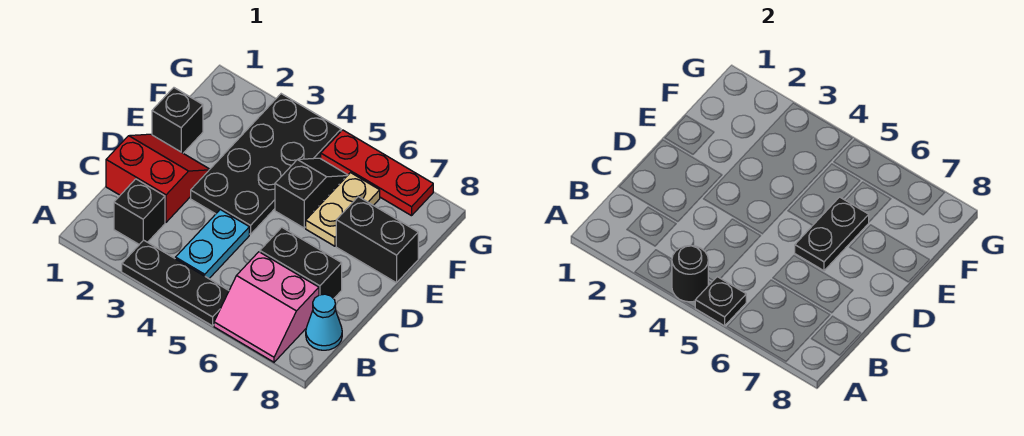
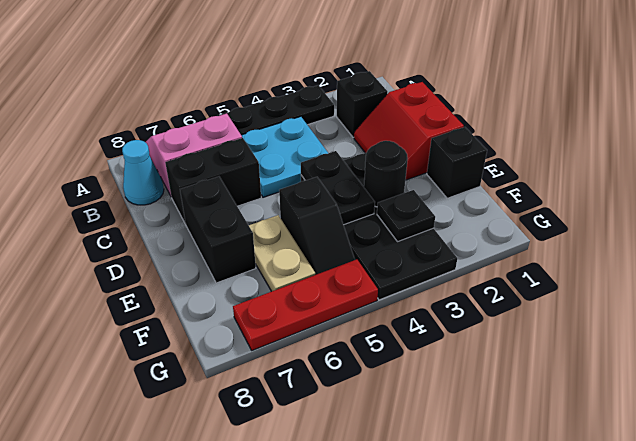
black round brick A4 level 2 -> black round brick E3 level 2
black plate A5 level 2 -> black plate F3 level 2
cyan plate B4:C4 level 1 -> cyan plate B4:C5 level 1
red slope C1:D2 level 1 top C -> red slope C1:D2 level 1 top 1
black plate D6:E6 level 2 -> black plate D4:E4 level 2
black brick E7:E8 level 1 -> black brick D7:E7 level 1

